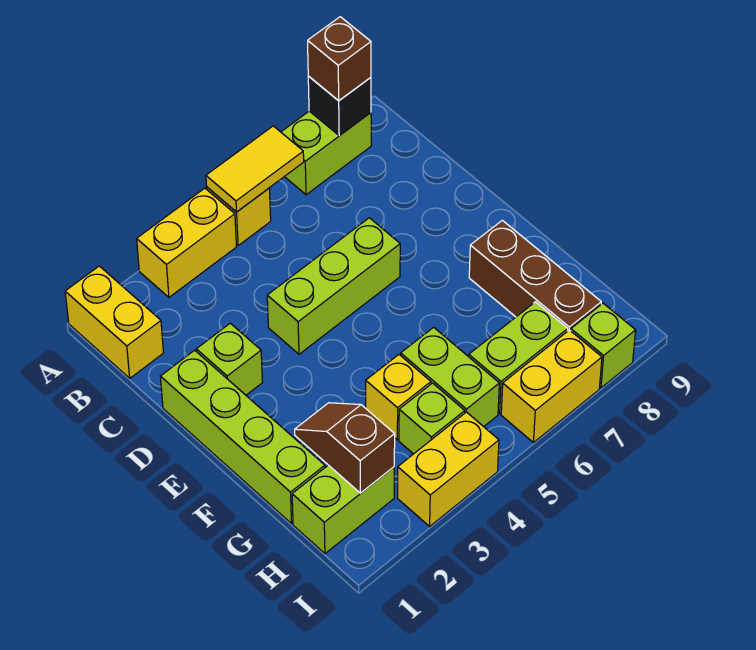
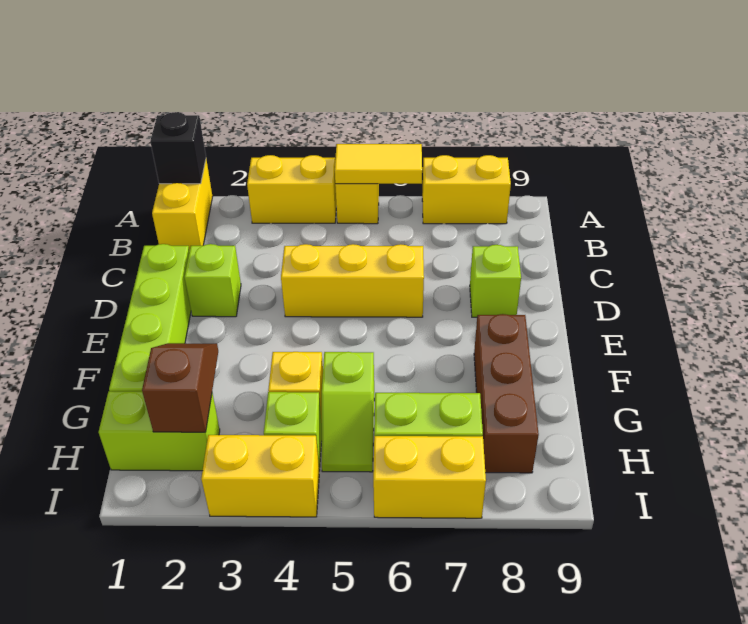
lime brick A7:A8 level 1 -> yellow brick A7:A8 level 1
black brick A8 level 2 -> black brick A1 level 2
brown brick A8 level 3 -> none
lime brick D4:D6 level 1 -> yellow brick D4:D6 level 1
lime brick G5:H5 level 1 -> lime slope G5:H5 level 1 top G
lime brick I8 level 1 -> lime brick D8 level 1

